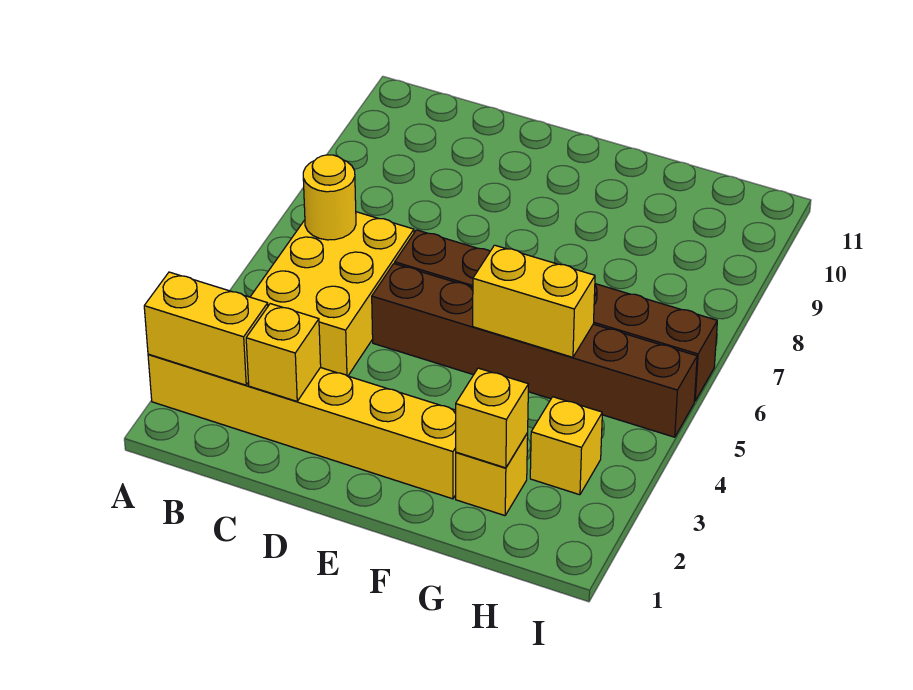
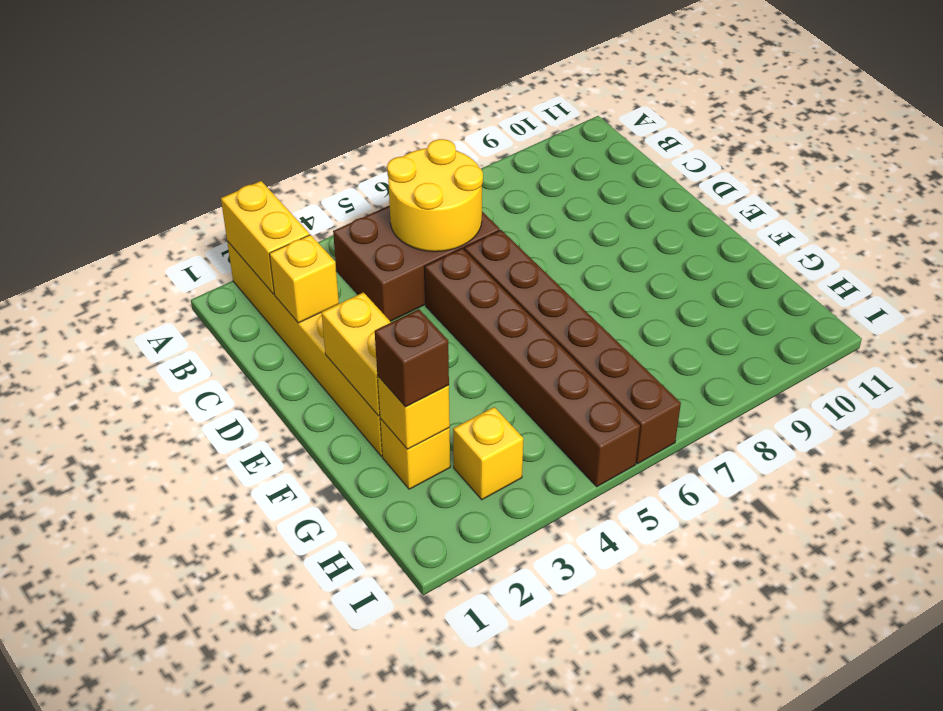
yellow brick B4:C6 level 1 -> brown brick B4:C6 level 1
yellow round brick B6 level 2 -> yellow round brick B5:C6 level 2
yellow brick F5:G5 level 2 -> yellow brick E2:F2 level 2
none -> brown brick G2 level 3

